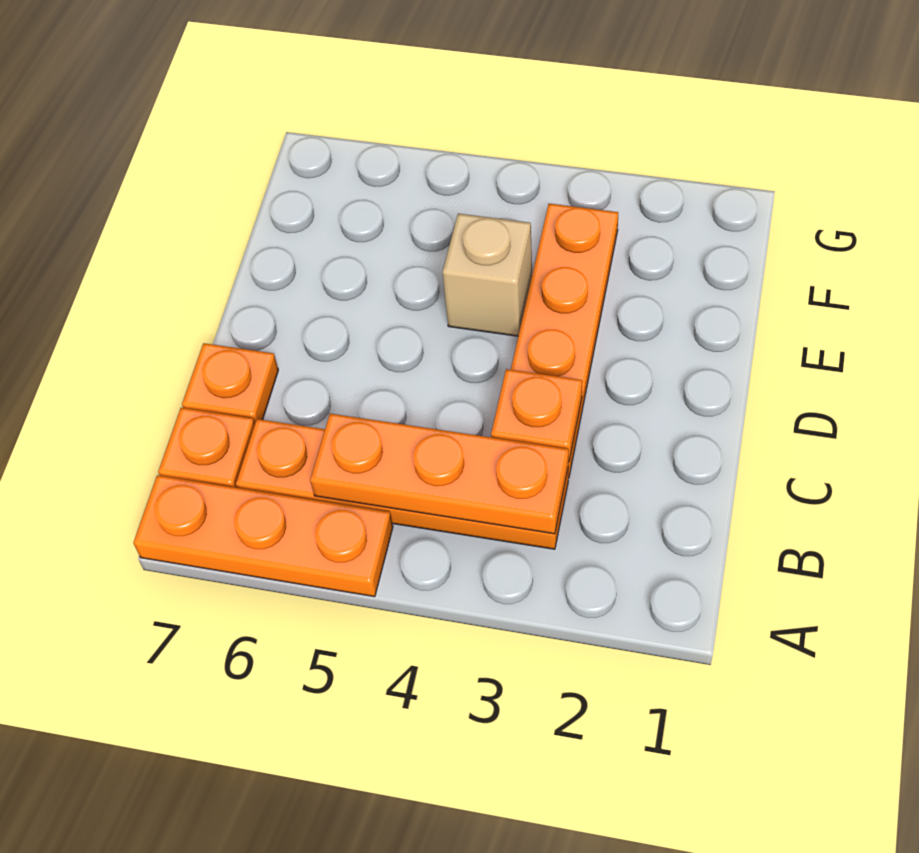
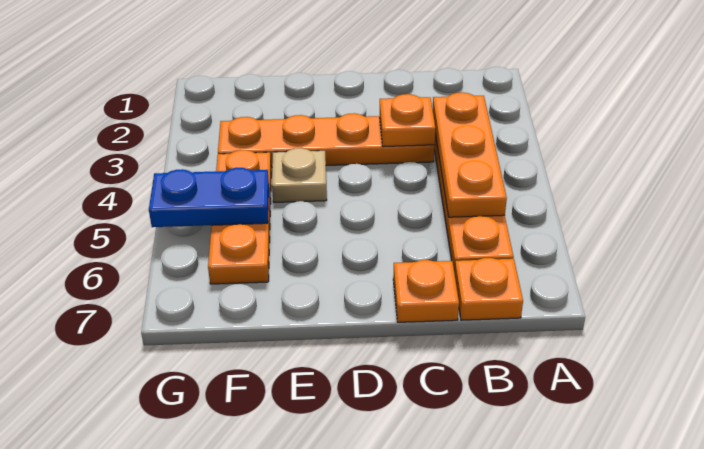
orange plate A5:A7 level 1 -> orange plate F4:F6 level 1
tan brick E4 level 1 -> tan plate E4 level 1
none -> blue plate F5:G5 level 2

